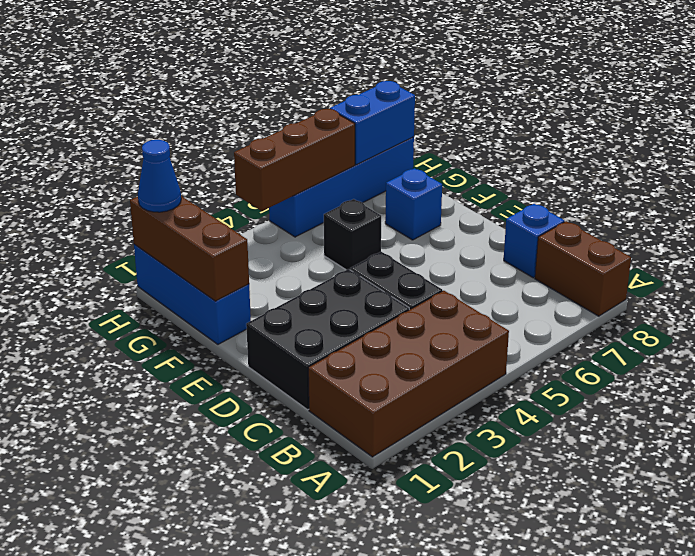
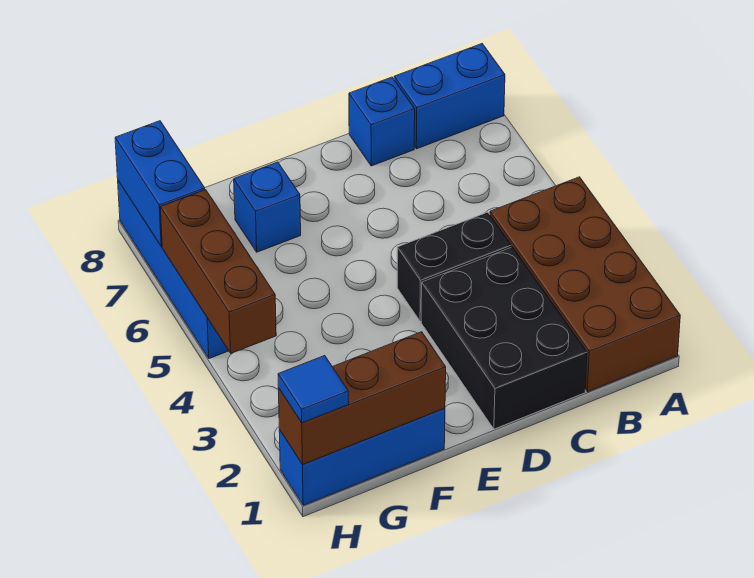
brown brick A8:B8 level 1 -> blue brick A8:B8 level 1
black brick F5 level 1 -> none
blue cone H1 level 3 -> blue tile H1 level 3

